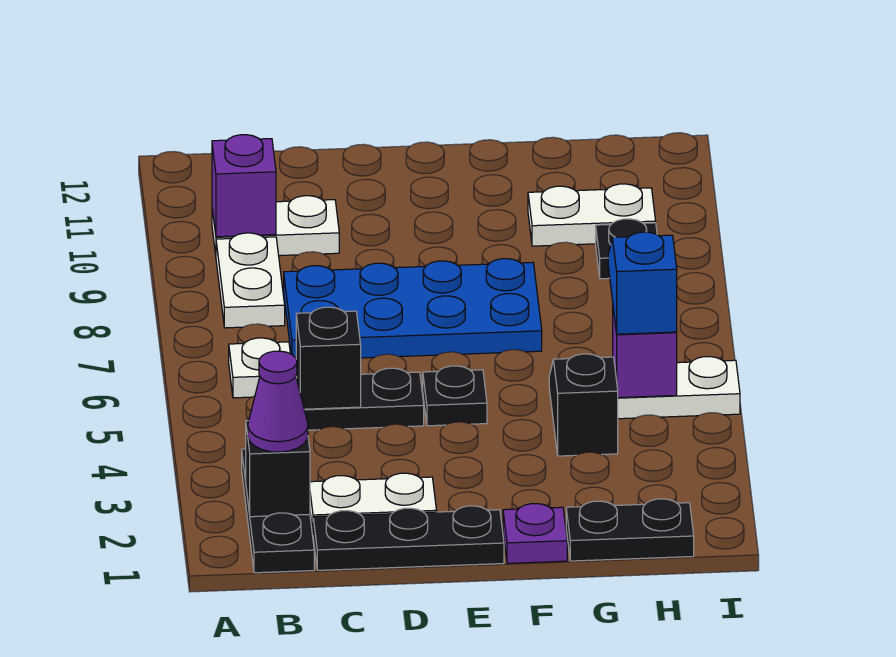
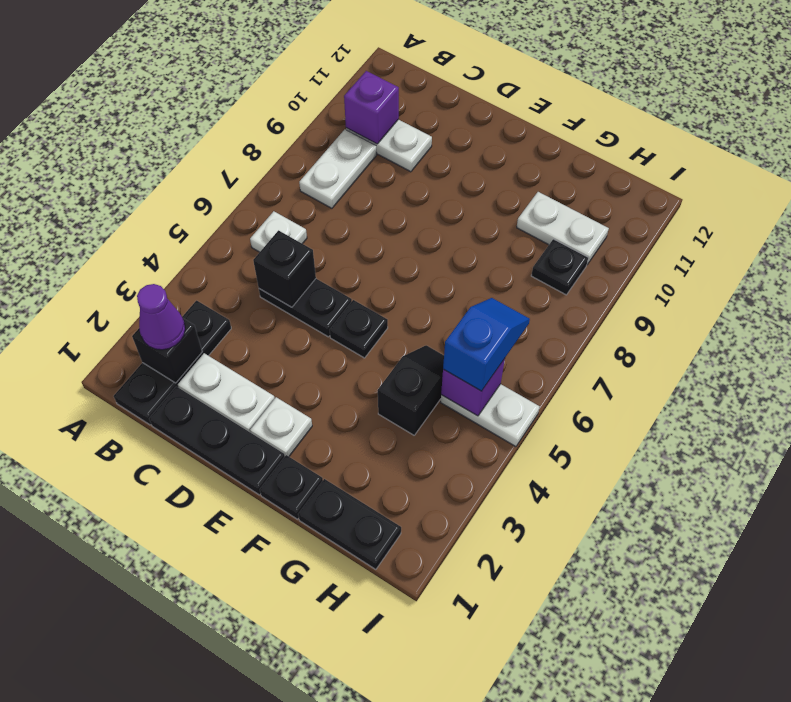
blue plate C7:F8 level 1 -> none
none -> white plate E2 level 1
purple plate F1 level 1 -> black plate F1 level 1

